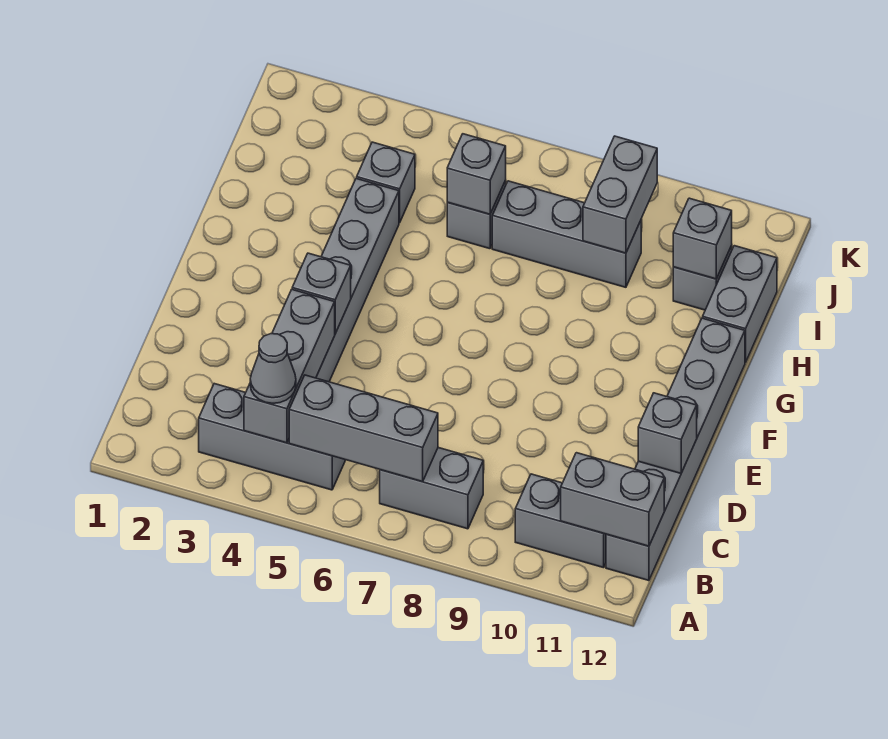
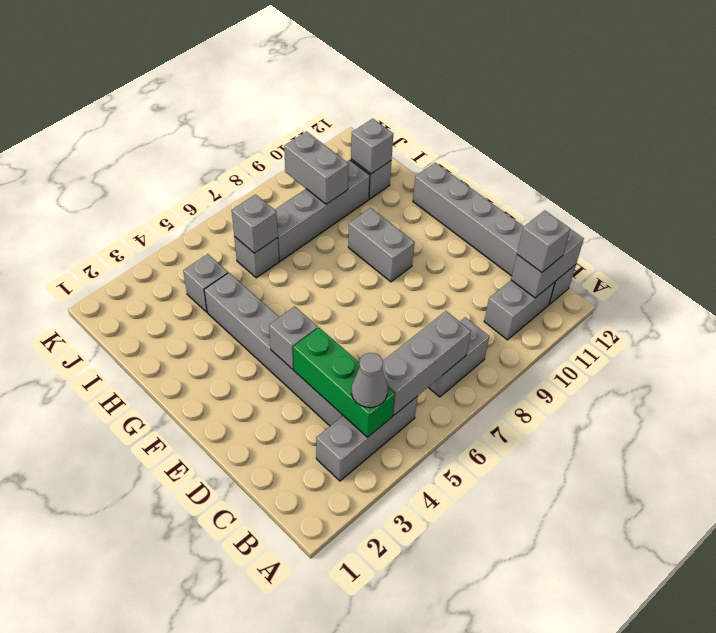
grey brick B4:D4 level 2 -> green brick B4:D4 level 2
grey brick D12 level 2 -> grey brick B11 level 3
grey brick H12:I12 level 1 -> grey brick F9:G9 level 1
grey brick I7:I9 level 1 -> grey brick I7:I10 level 1

